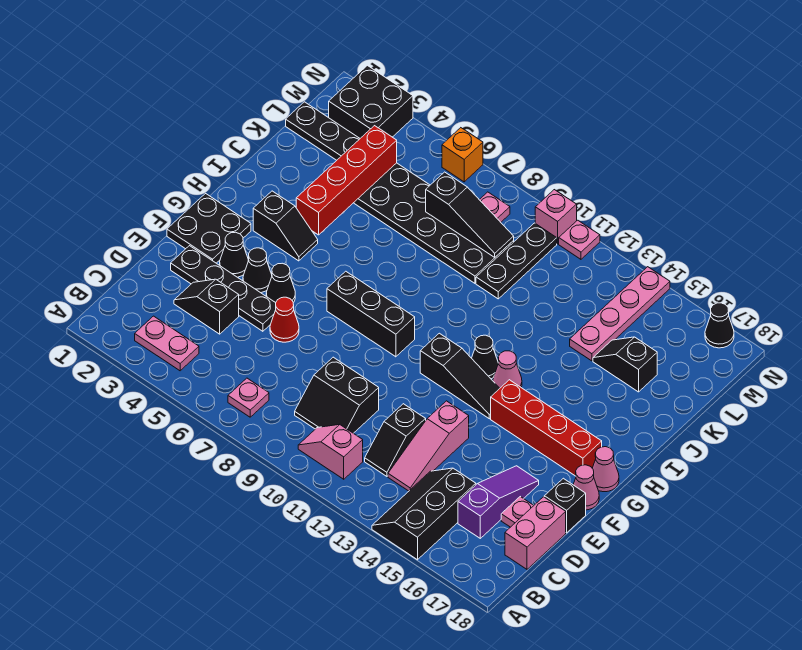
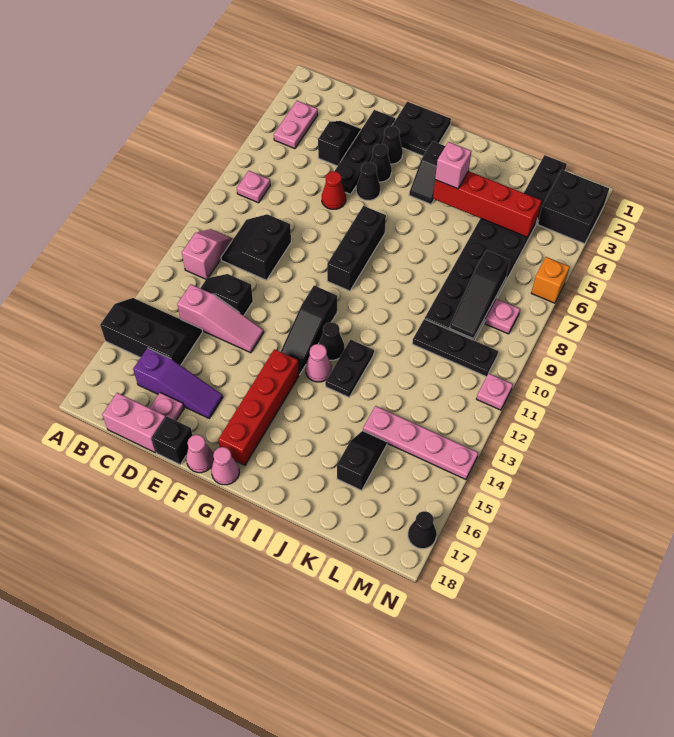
pink slope C13:E13 level 1 top E -> pink slope C13:E13 level 1 top C
none -> black plate I12:I13 level 1
pink brick N10 level 1 -> pink brick I4 level 3

